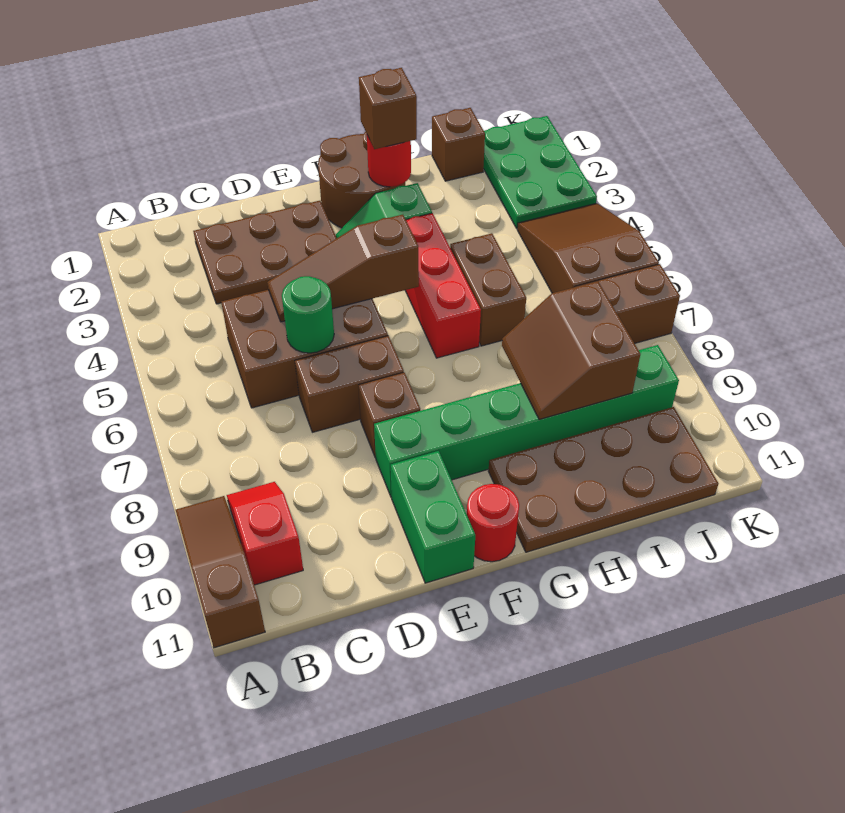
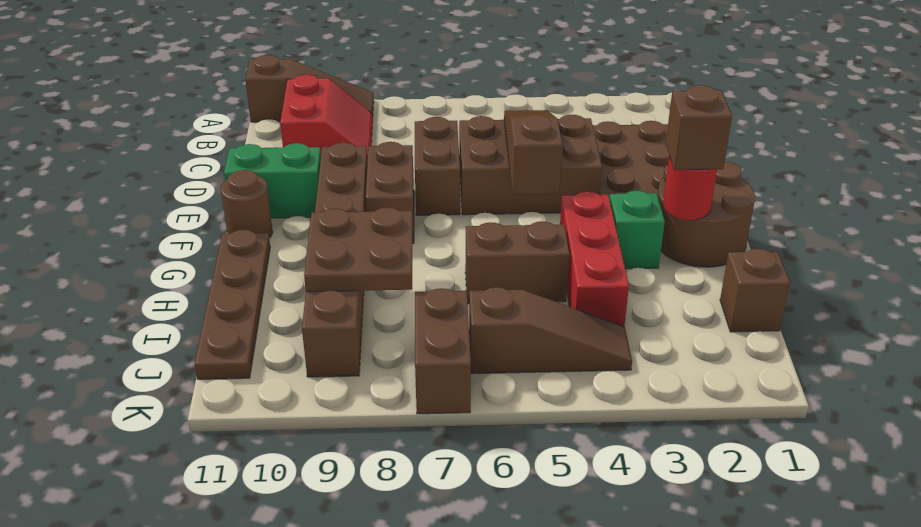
red slope B9:B10 level 1 top 10 -> red slope B9:C10 level 1 top 10
brown brick C5:E6 level 1 -> brown brick D4:E6 level 1
green round brick D6 level 2 -> none
brown brick E8 level 1 -> brown brick E8:F8 level 1
green brick E9:J9 level 1 -> brown brick E9:J9 level 1
red round brick F11 level 1 -> brown round brick F11 level 1
red brick G4:G6 level 1 -> red brick G4:I4 level 1
brown plate G10:J11 level 1 -> brown plate G11:J11 level 1
brown slope H8:I9 level 2 top I -> brown plate H8:I9 level 2
green plate J1:K3 level 1 -> none
brown slope J4:K6 level 1 top 6 -> brown slope J4:J6 level 1 top 6

